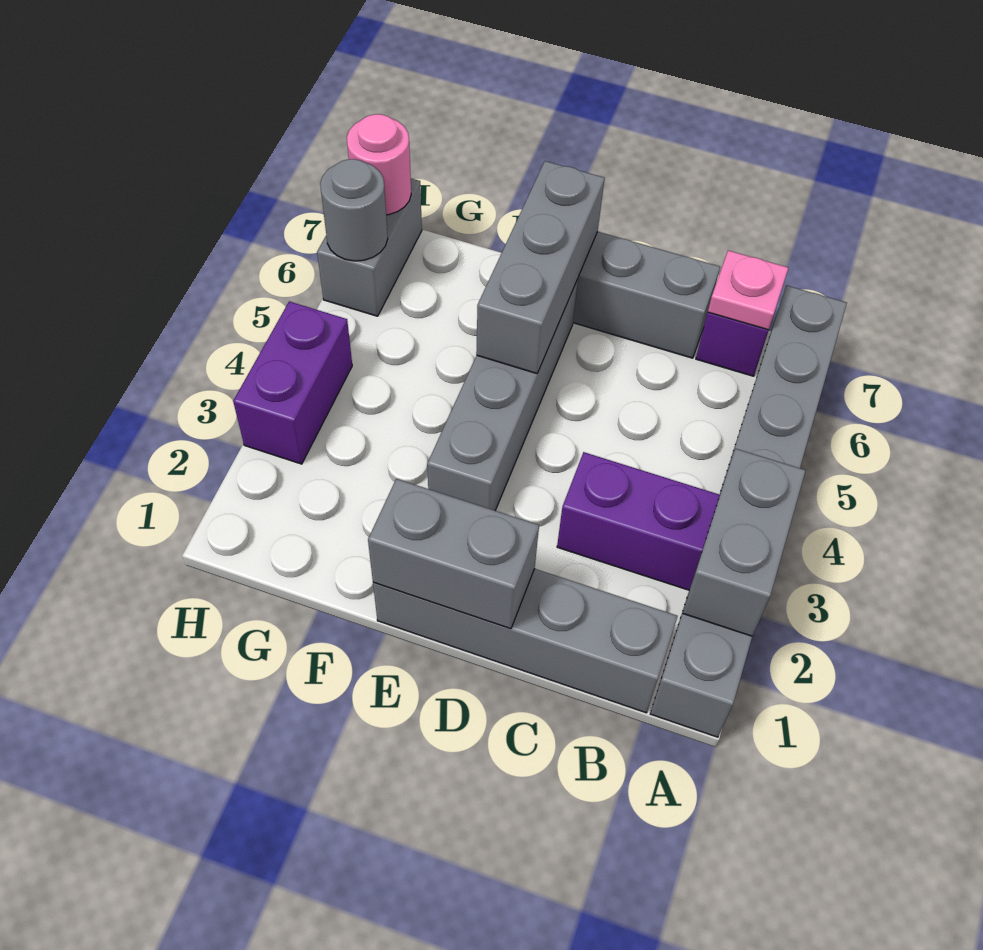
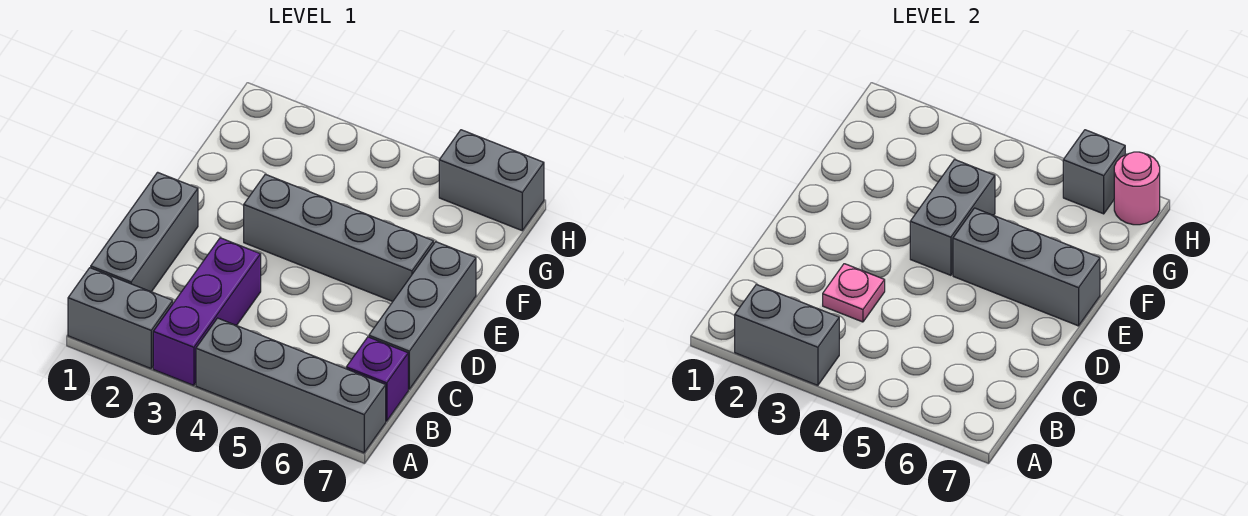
grey brick B1:E1 level 1 -> grey brick B1:D1 level 1
pink plate B7 level 2 -> pink plate C3 level 2
grey brick D1:E1 level 2 -> grey brick E4:F4 level 2
purple brick H3:H4 level 1 -> none
grey round brick H6 level 2 -> grey brick H6 level 2

